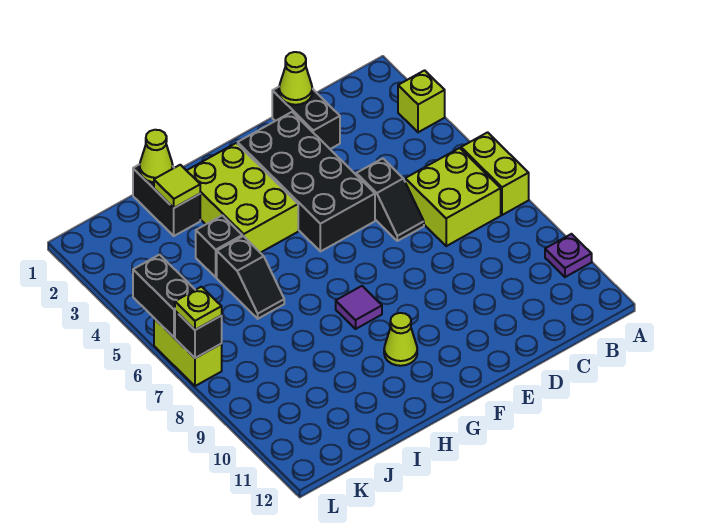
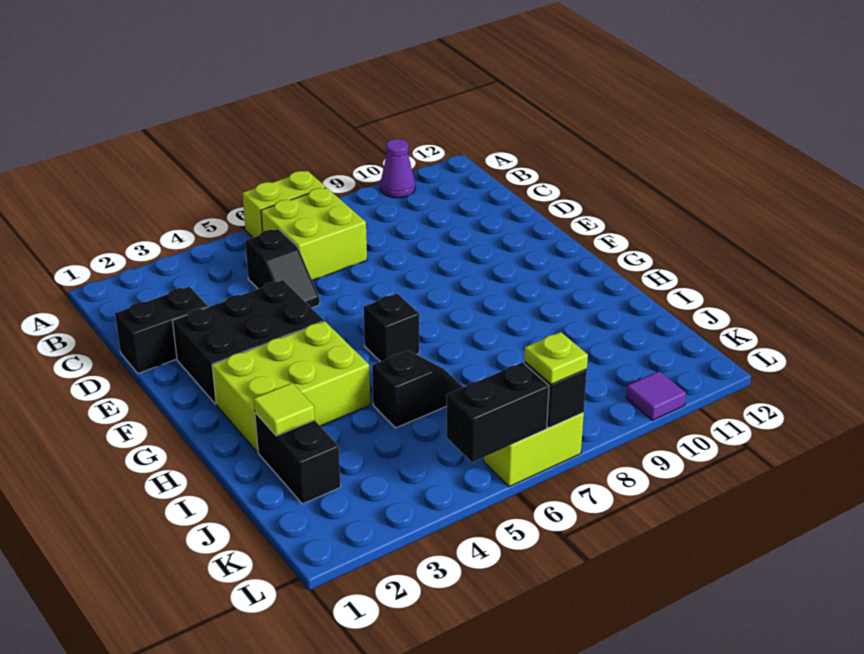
lime brick A3 level 1 -> none
purple plate A10 level 1 -> purple cone A10 level 1
lime cone D1 level 2 -> none
black slope D5:D6 level 1 top 5 -> black slope C5:D5 level 1 top C
black brick E2:F5 level 1 -> black brick E2:F4 level 1
purple tile G8 level 1 -> purple tile L10 level 1
lime cone G10 level 1 -> none
black brick I1:I2 level 1 -> black brick I2:J2 level 1
lime cone I1 level 2 -> none
black brick I4 level 1 -> black brick G6 level 1

